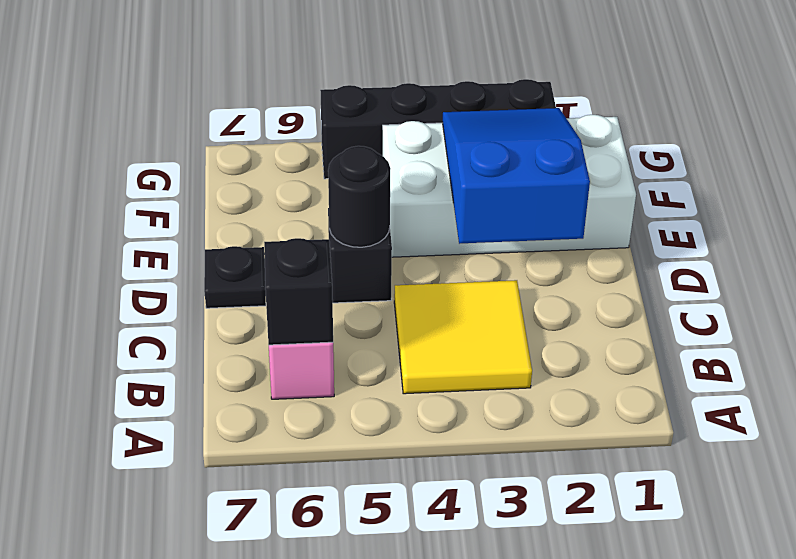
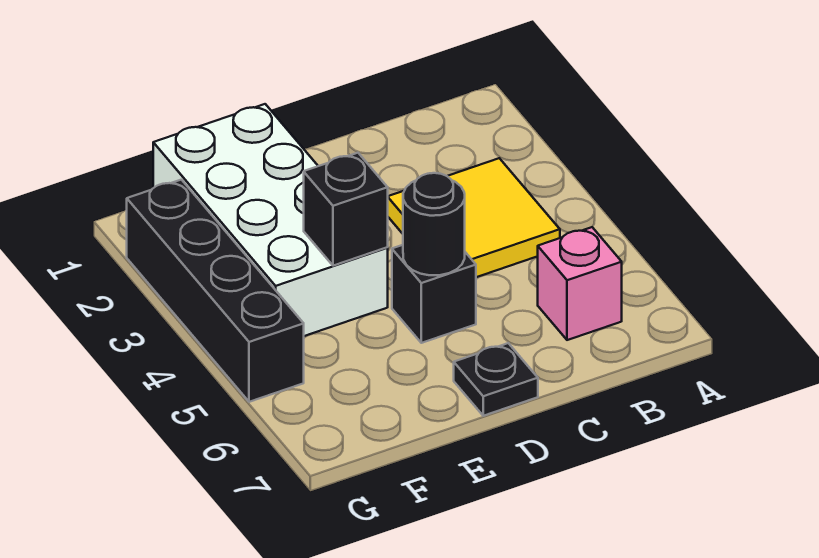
black brick B6 level 2 -> black brick E4 level 2
blue slope D2:F3 level 2 top D -> none

